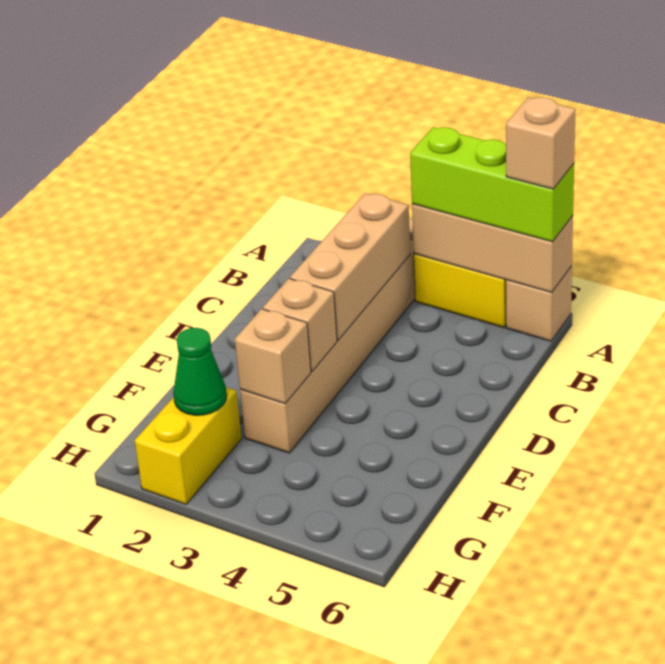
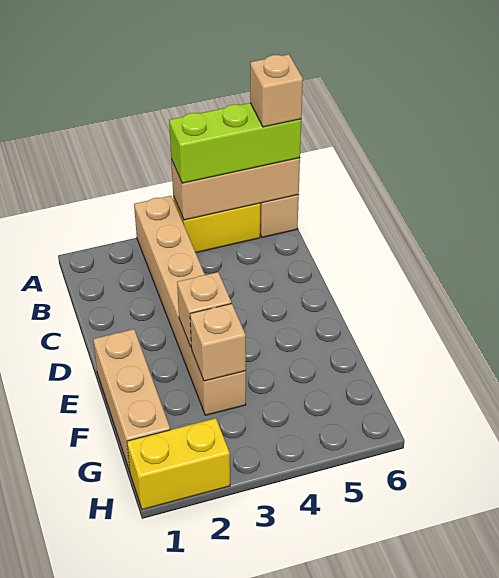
tan brick B3:D3 level 2 -> tan brick E1:G1 level 1
yellow brick G2:H2 level 1 -> yellow brick H1:H2 level 1
green cone G2 level 2 -> none

